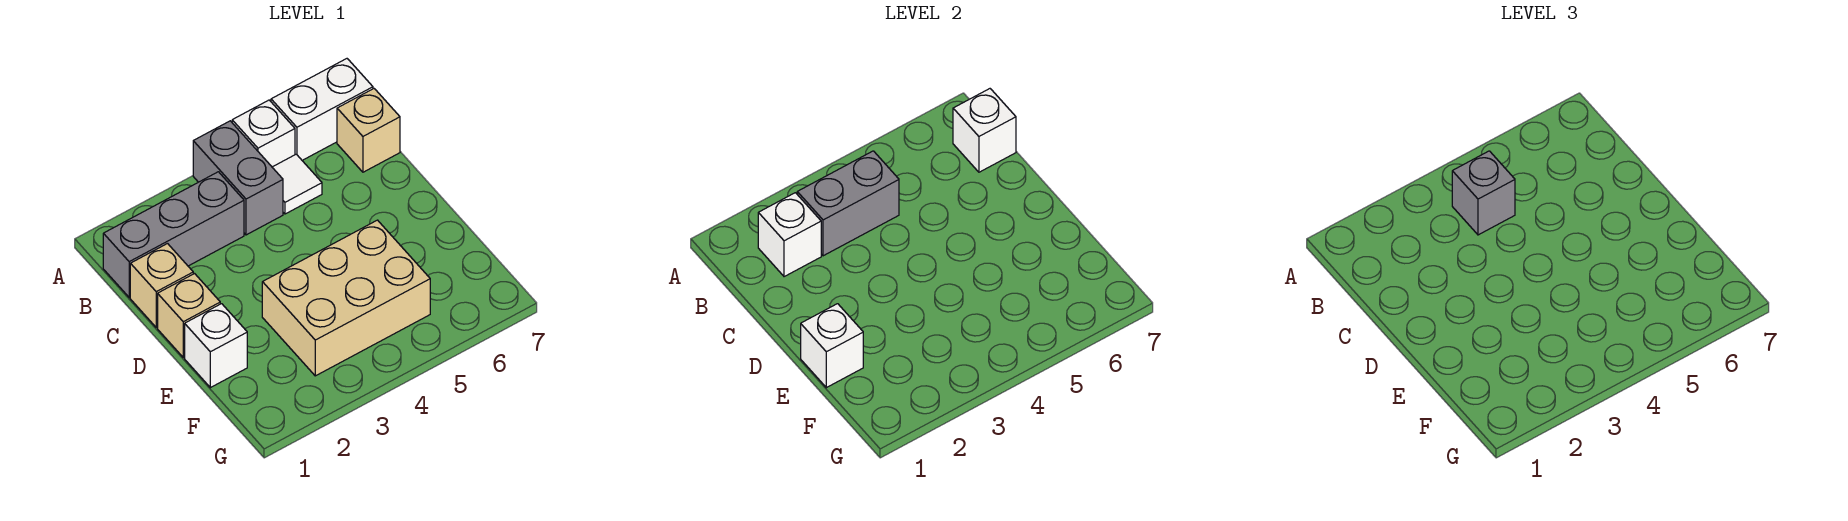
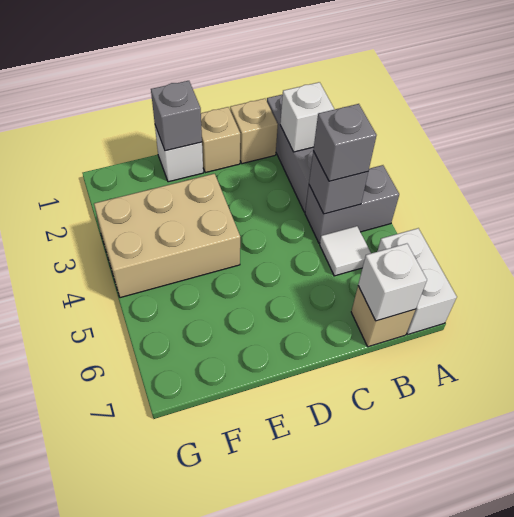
white brick A5 level 1 -> none
grey brick B3:B4 level 2 -> grey brick B4 level 2
white brick E1 level 2 -> grey brick E1 level 2
tan brick E3:F5 level 1 -> tan brick E3:G4 level 1

